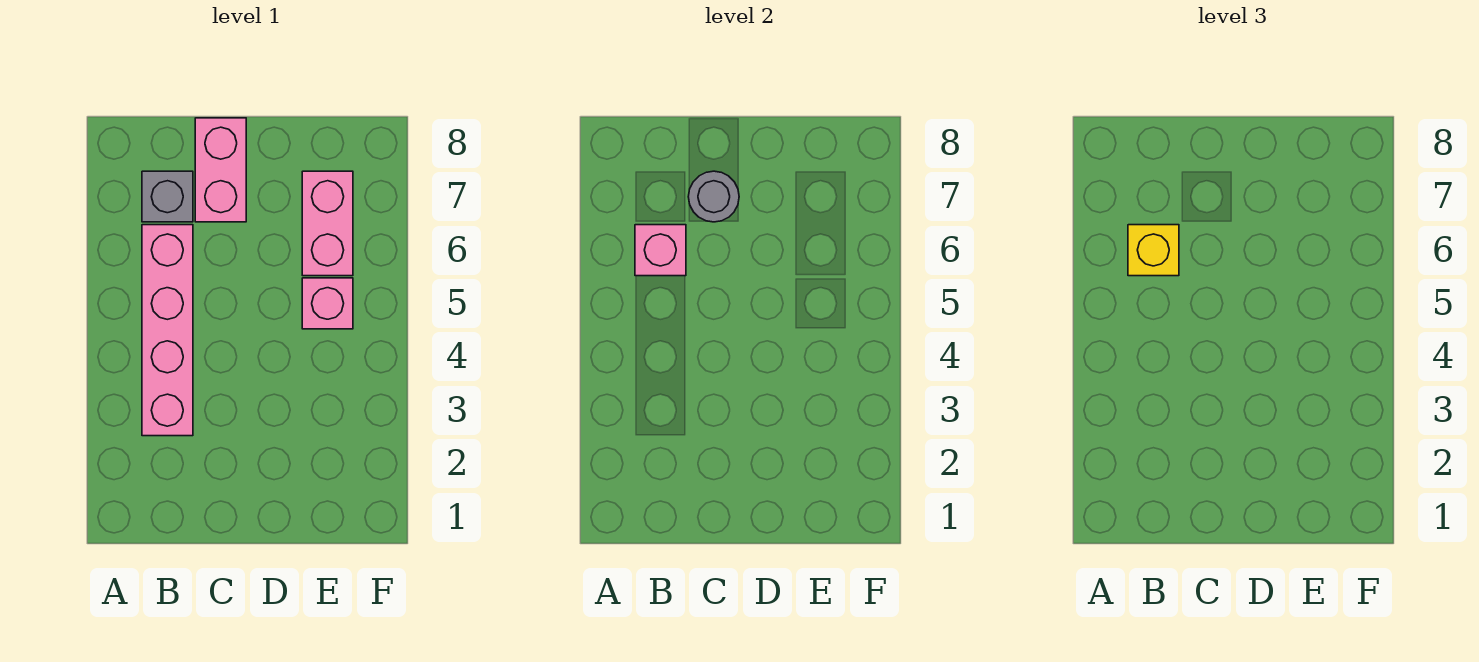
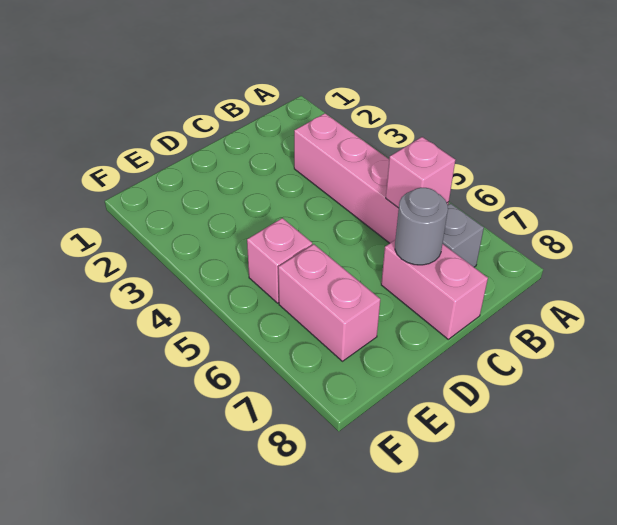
yellow brick B6 level 3 -> none

